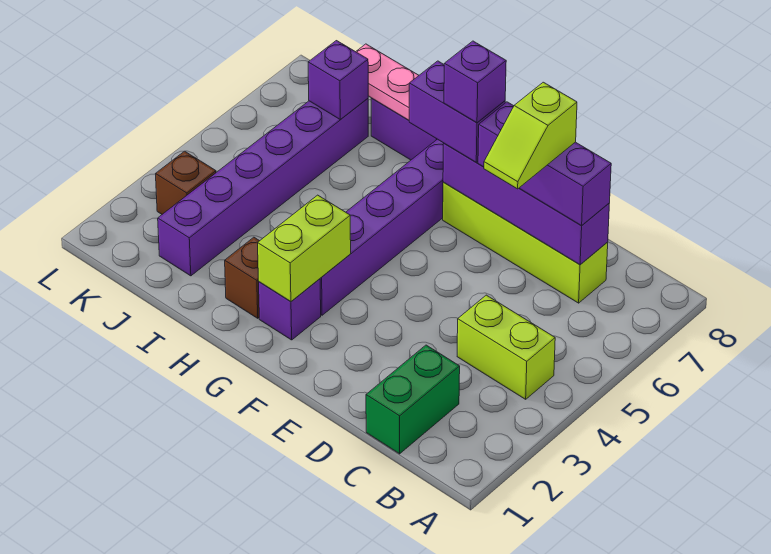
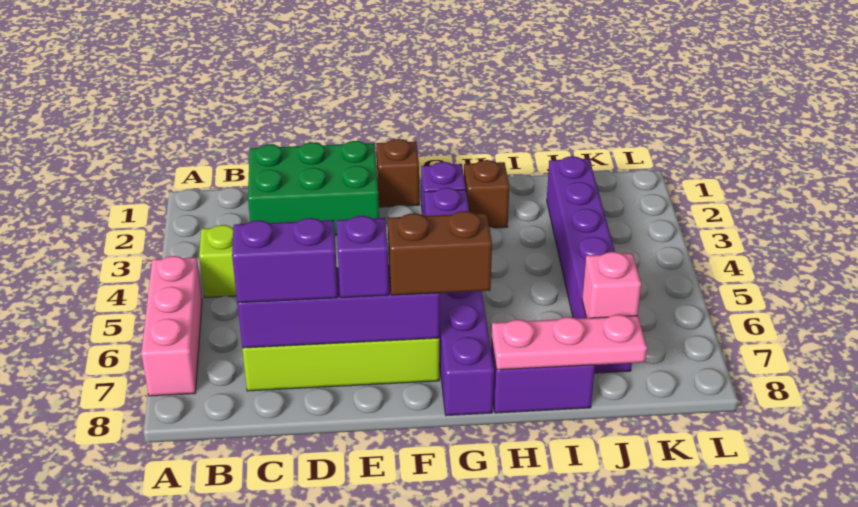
none -> pink brick A5:A7 level 1
green brick C1:C2 level 1 -> green brick C1:E2 level 1
lime slope D6:D7 level 4 top 7 -> none
purple brick F7:G7 level 3 -> brown brick F7:G7 level 3
purple brick F7 level 4 -> none
lime brick G2:G3 level 2 -> none
purple brick J7 level 2 -> pink brick J7 level 2
brown brick K3 level 1 -> brown brick F1 level 1

